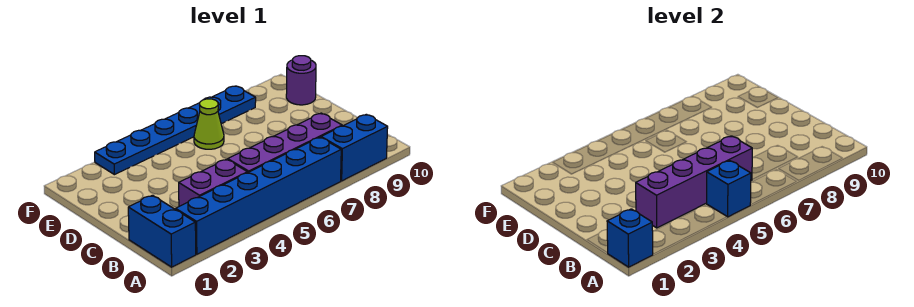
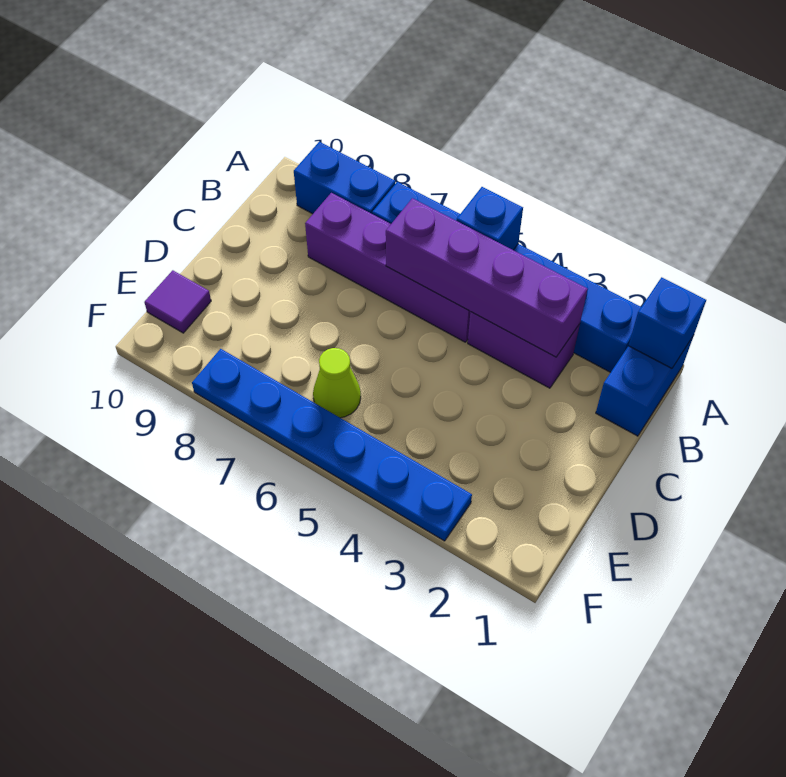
purple round brick E10 level 1 -> purple tile E10 level 1

